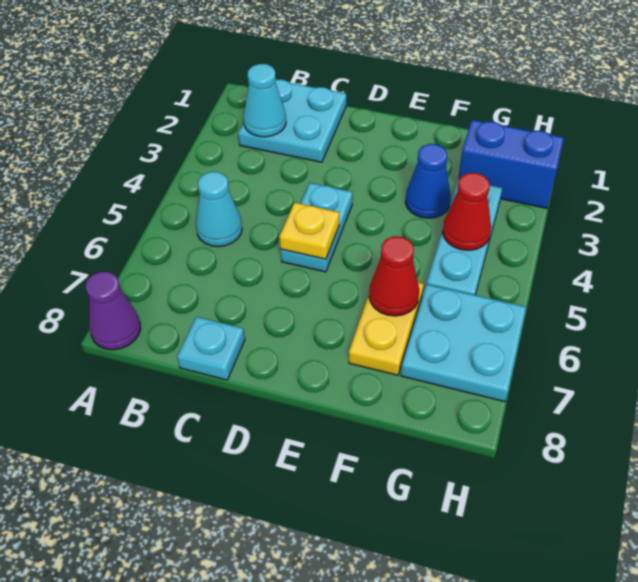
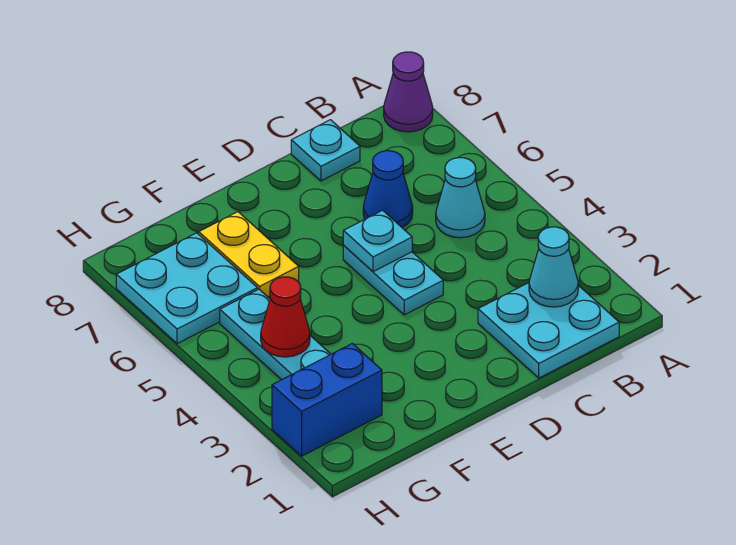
yellow plate D5 level 2 -> cyan plate D5 level 2
blue cone F3 level 1 -> blue cone C6 level 1
red cone F6 level 2 -> none

